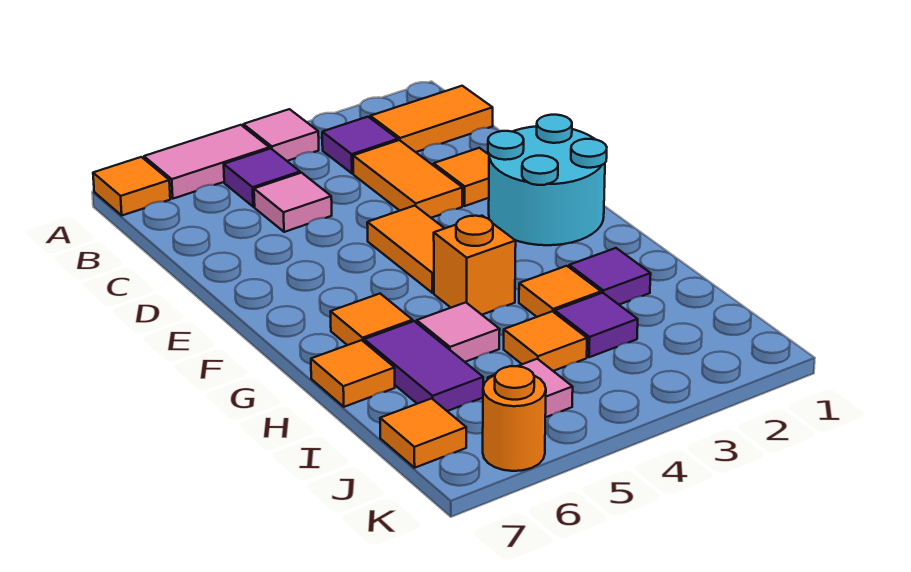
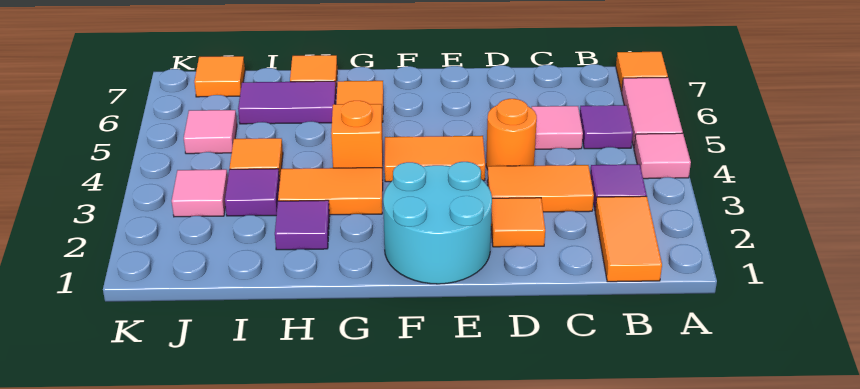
orange tile H3 level 1 -> orange tile G3:H3 level 1
pink tile H5 level 1 -> pink tile J3 level 1
orange round brick K6 level 1 -> orange round brick D4 level 1

